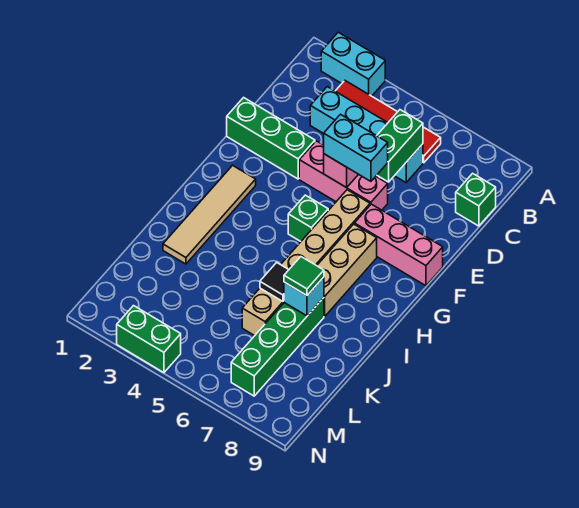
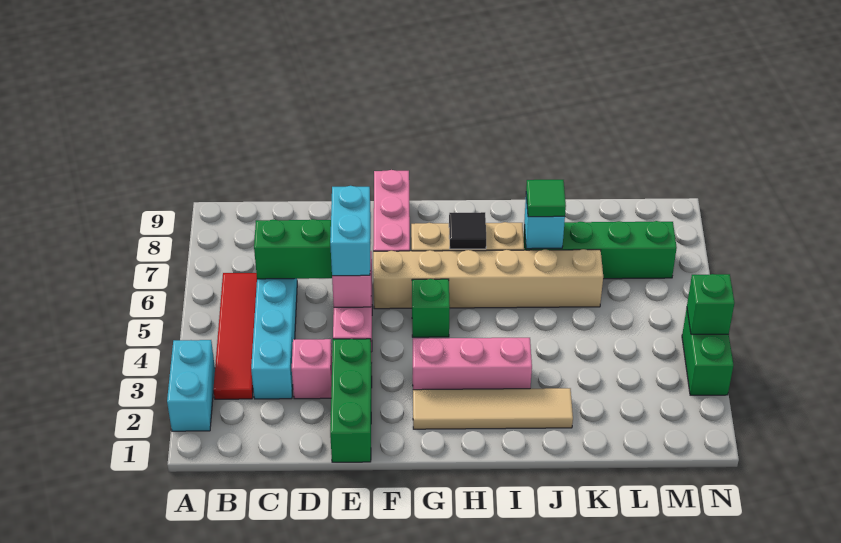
green brick C9 level 1 -> green brick N4 level 2
none -> pink brick D3 level 1
none -> pink brick G3:I3 level 1
black tile J6 level 2 -> black tile H7 level 2

